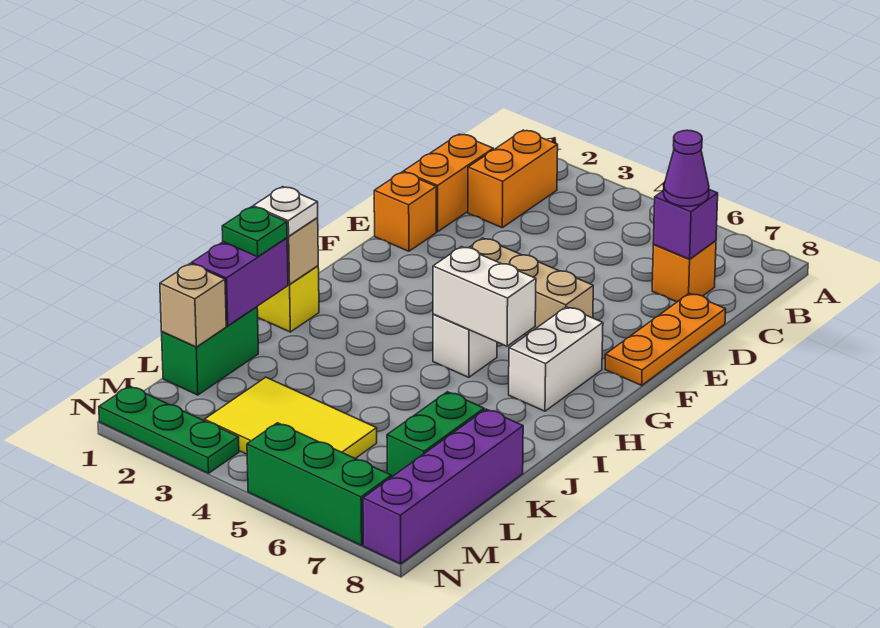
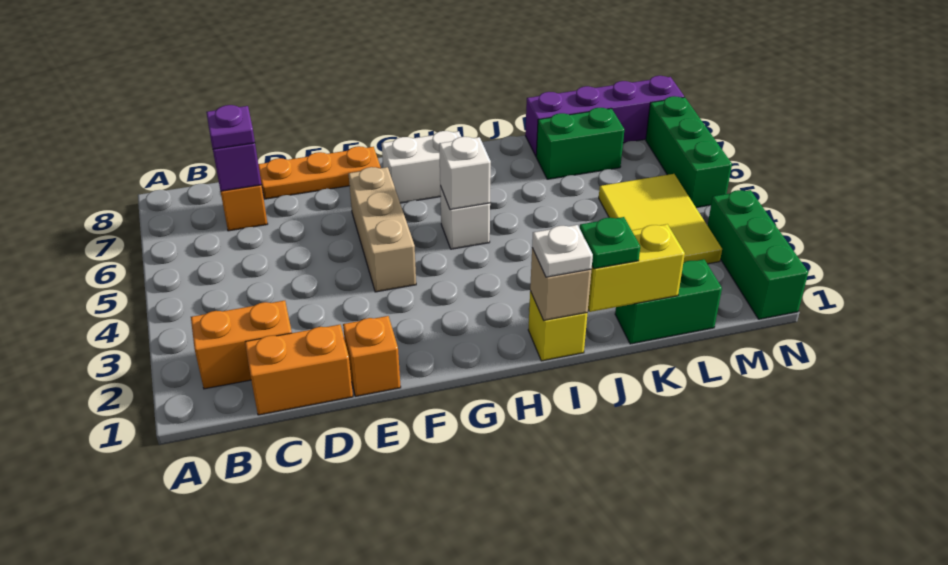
purple cone C7 level 3 -> purple plate C7 level 3
white brick H5:H6 level 2 -> white brick H5 level 2
purple brick J1:K1 level 2 -> yellow brick J1:K1 level 2
tan brick L1 level 2 -> none
green plate N1:N3 level 1 -> green brick N1:N3 level 1

